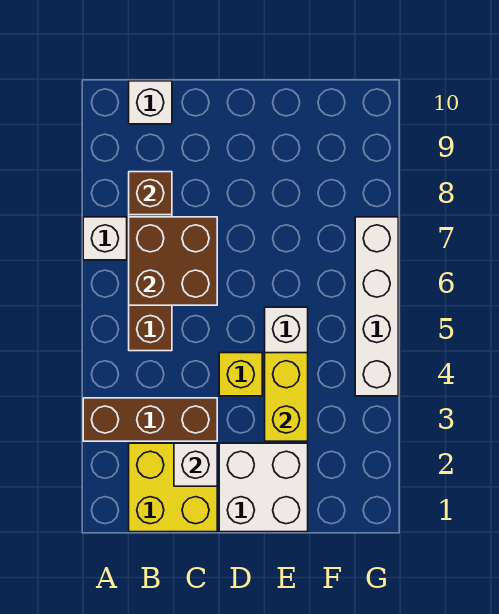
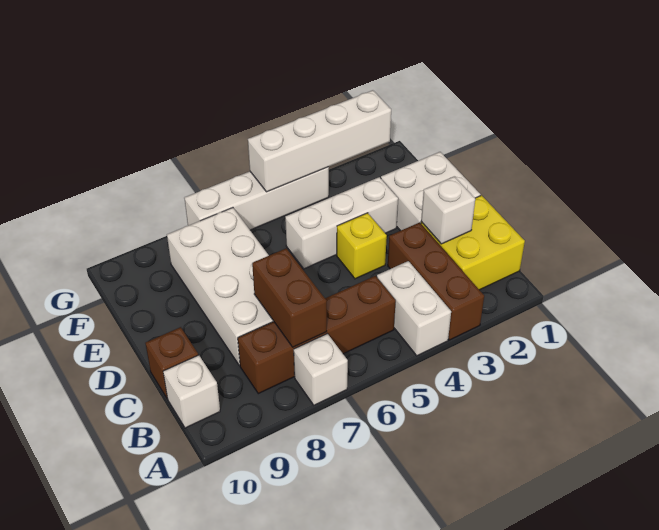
none -> white brick A4:B4 level 1
brown brick B6:C7 level 2 -> brown brick B7:C7 level 2
brown brick B8 level 2 -> brown brick C10 level 1
none -> white brick C7:F8 level 1
yellow brick E3:E4 level 2 -> none
none -> white brick G2:G5 level 2

